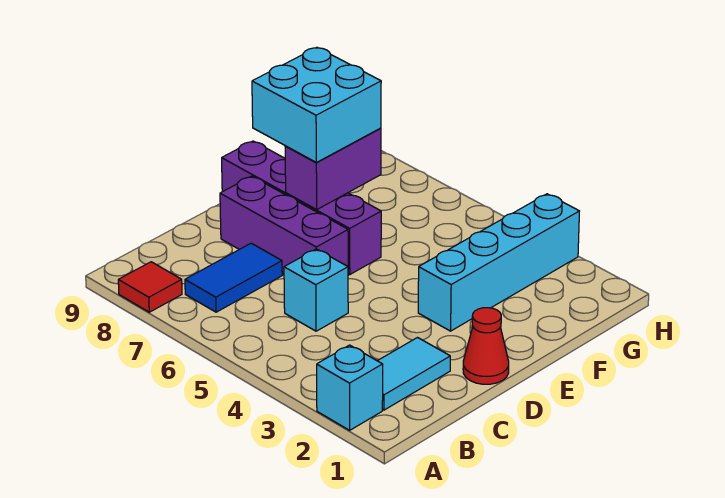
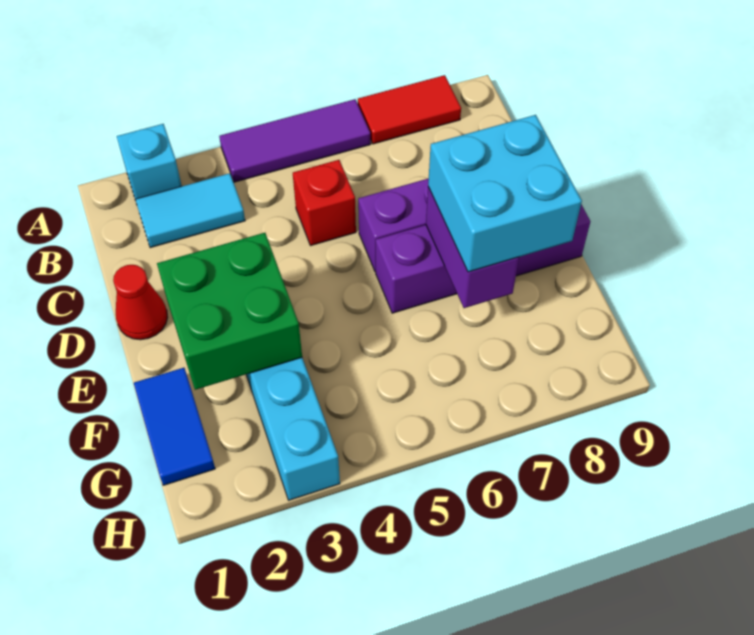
none -> purple tile A4:A6 level 1
red tile A8 level 1 -> red tile A7:A8 level 1
cyan tile B2:C2 level 1 -> cyan tile B2:B3 level 1
blue tile B7:C7 level 1 -> blue tile F1:G1 level 1
cyan brick C5 level 1 -> red brick C5 level 1
none -> green brick E2:F3 level 2

